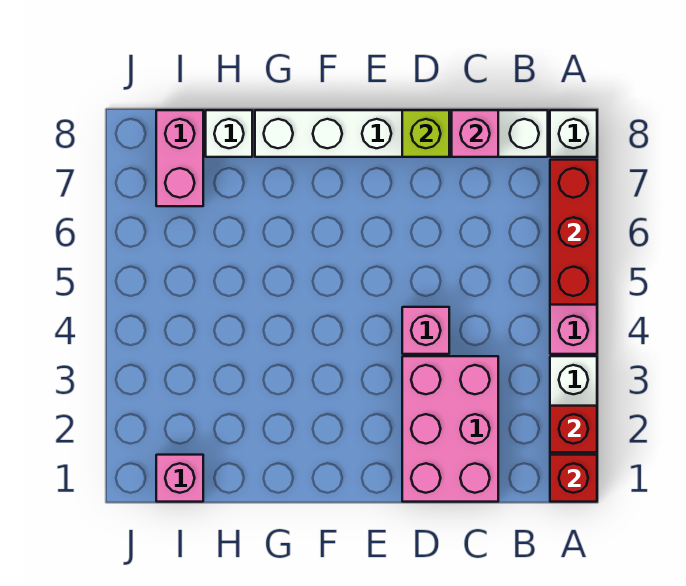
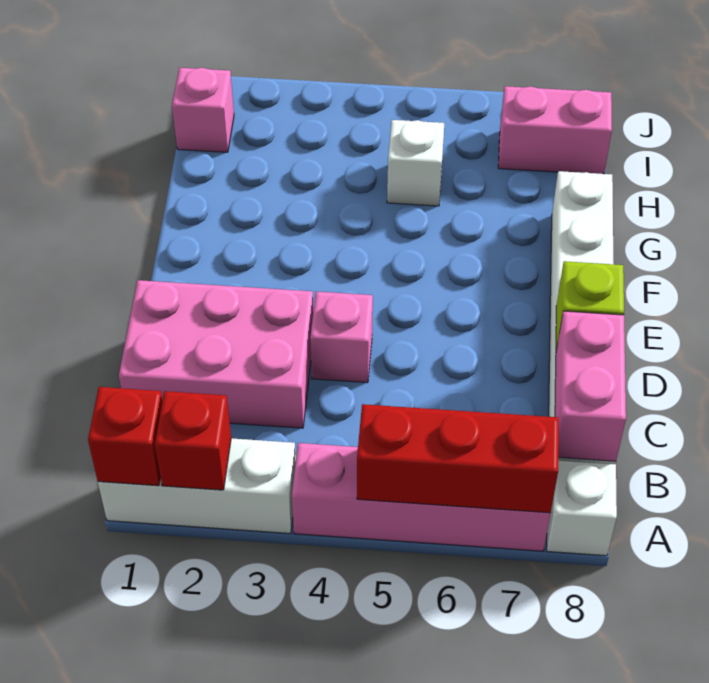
pink brick C8 level 2 -> pink brick B8:C8 level 2
white brick H8 level 1 -> white brick H5 level 1

